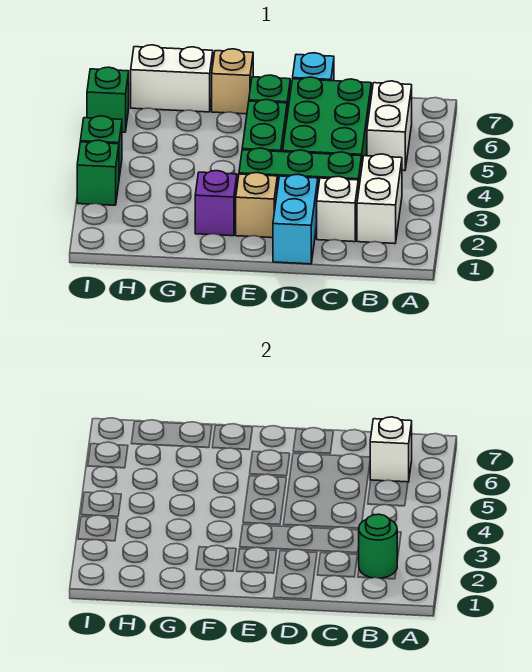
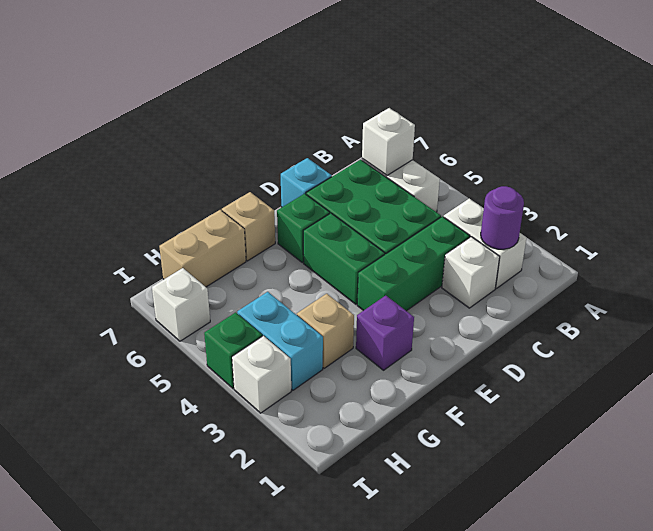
green round brick B2 level 2 -> purple round brick B2 level 2
cyan brick D1:D2 level 1 -> cyan brick H3:H4 level 1
tan brick E2 level 1 -> tan brick G3 level 1
white brick G7:H7 level 1 -> tan brick G7:H7 level 1
green brick I3 level 1 -> white brick I3 level 1
green brick I6 level 1 -> white brick I6 level 1

